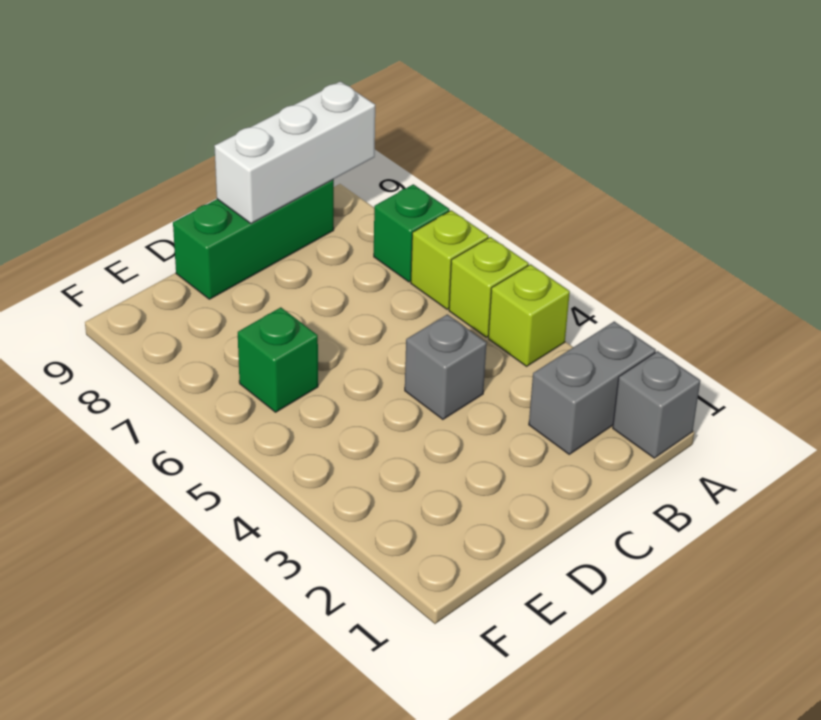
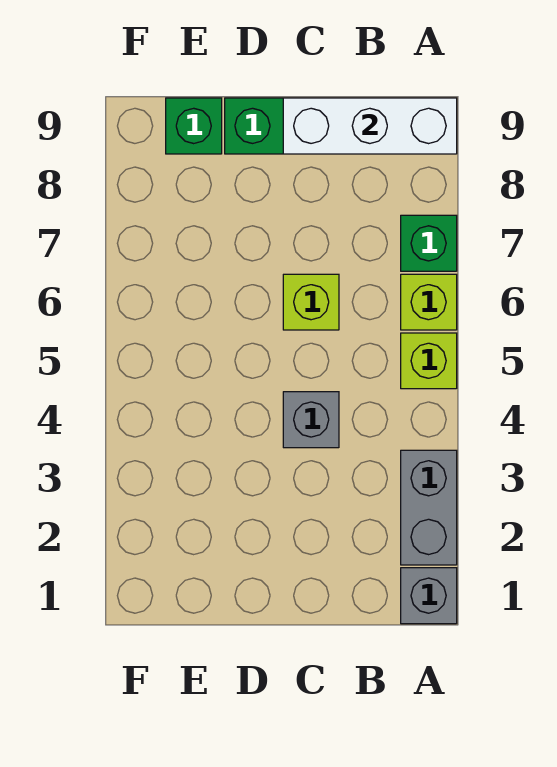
grey brick A2:B2 level 1 -> grey brick A2:A3 level 1
lime brick A4 level 1 -> lime brick C6 level 1
green brick E6 level 1 -> green brick E9 level 1

